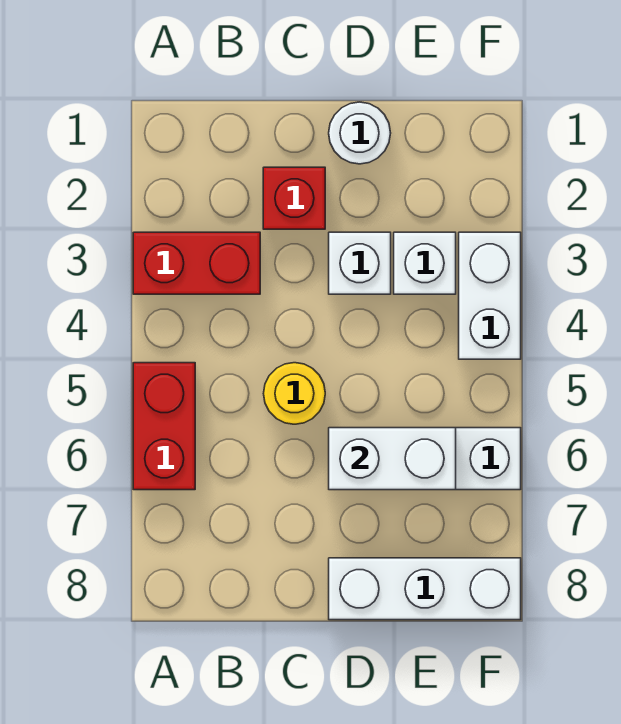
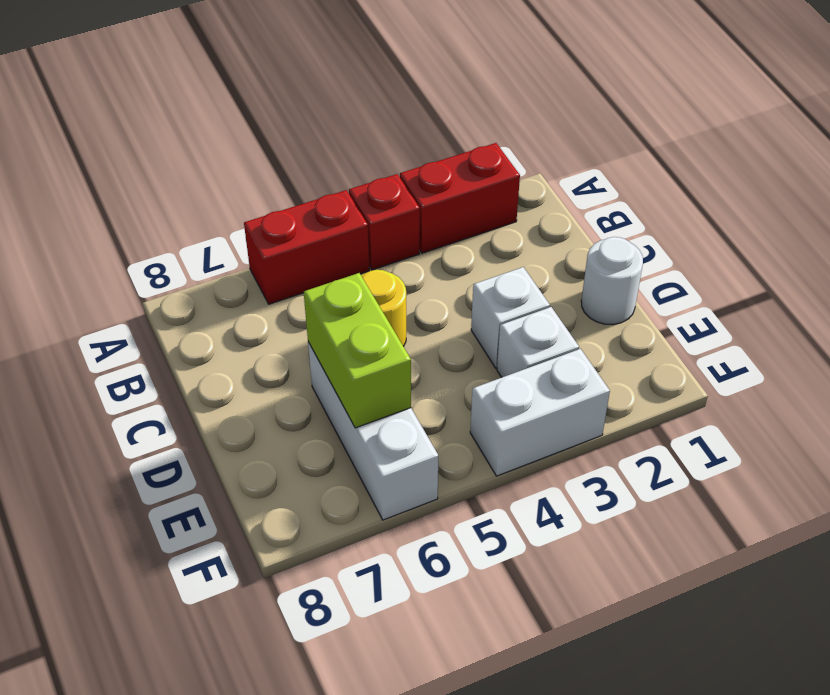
red brick A3:B3 level 1 -> red brick A2:A3 level 1
red brick C2 level 1 -> red brick A4 level 1
white brick D6:E6 level 2 -> lime brick D6:E6 level 2
white brick D8:F8 level 1 -> none

